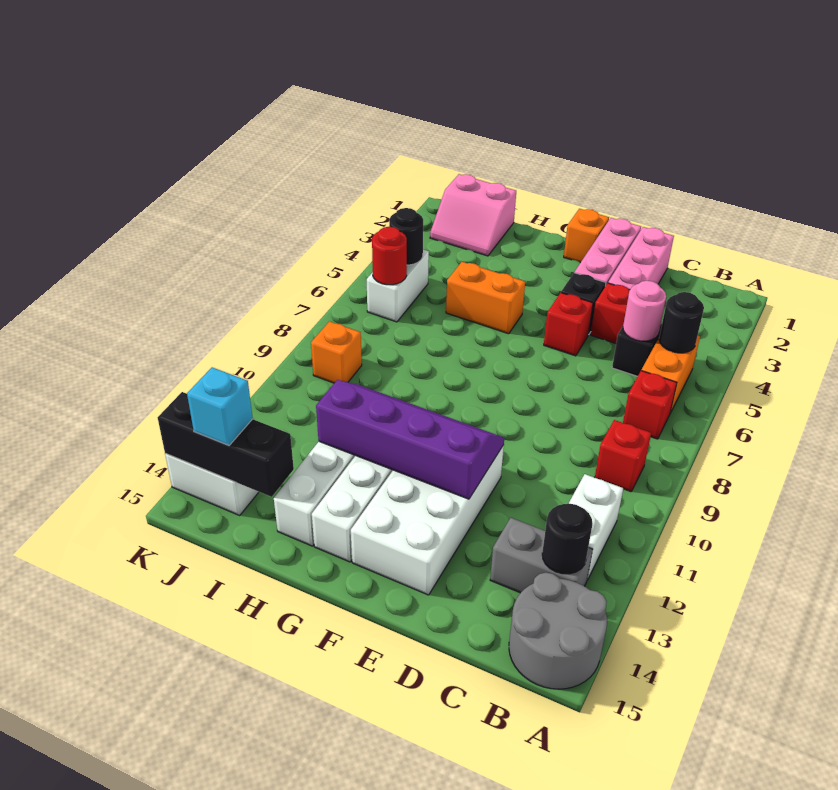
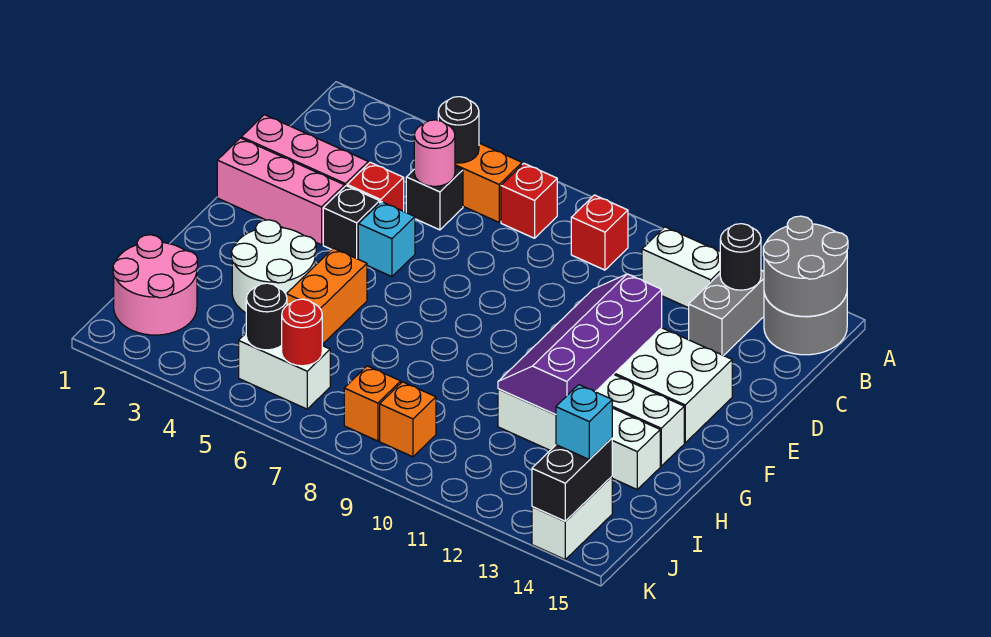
none -> grey round brick A14:B15 level 2
red brick E5 level 1 -> cyan brick E5 level 1
orange brick F1 level 1 -> orange brick J8 level 1
none -> white round brick G3:H4 level 1
pink slope I1:J2 level 1 top 1 -> pink round brick I1:J2 level 1
black brick I14:K14 level 2 -> black brick J14:K14 level 2

